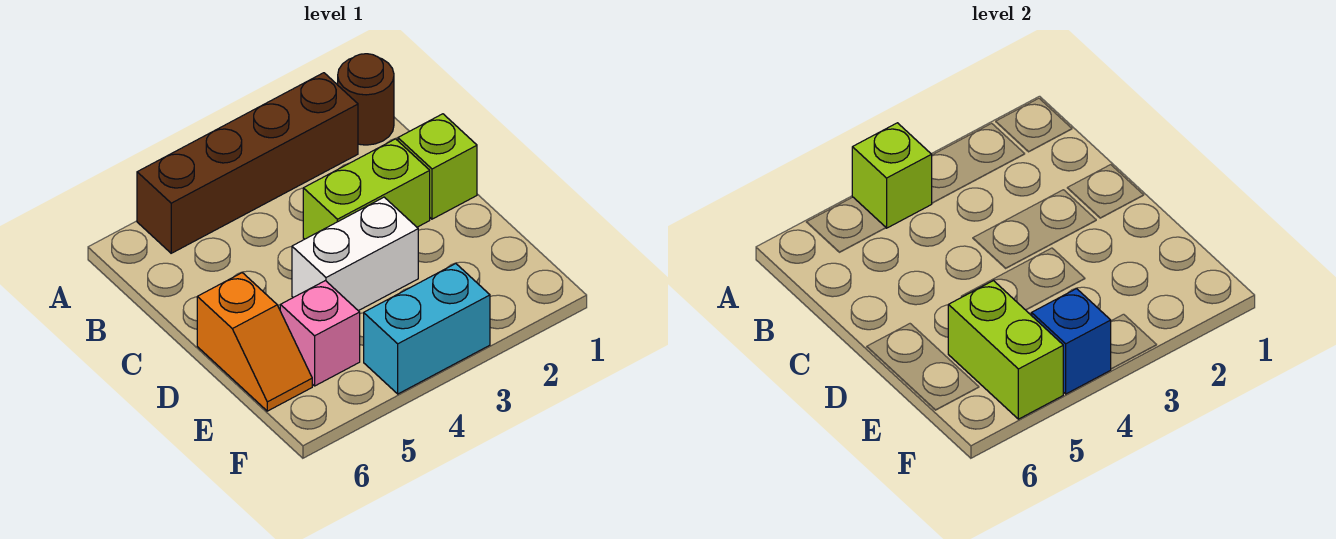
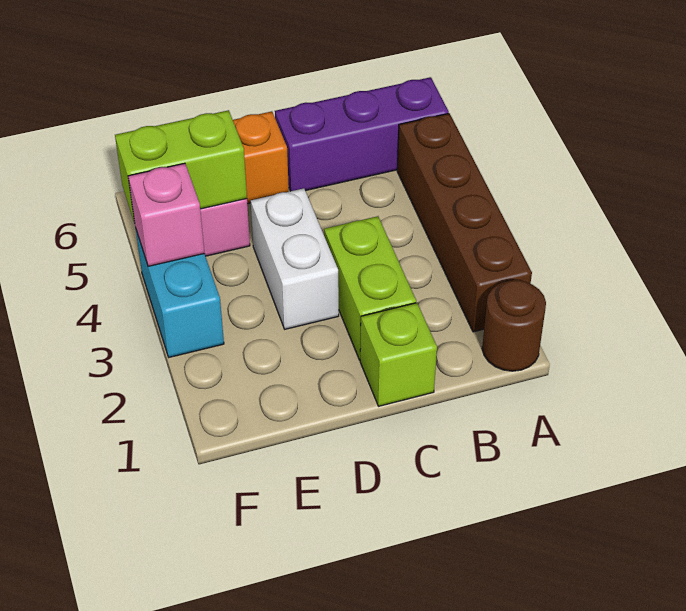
lime brick A4 level 2 -> none
none -> purple brick A6:C6 level 1
blue brick F4 level 2 -> pink brick F4 level 2

